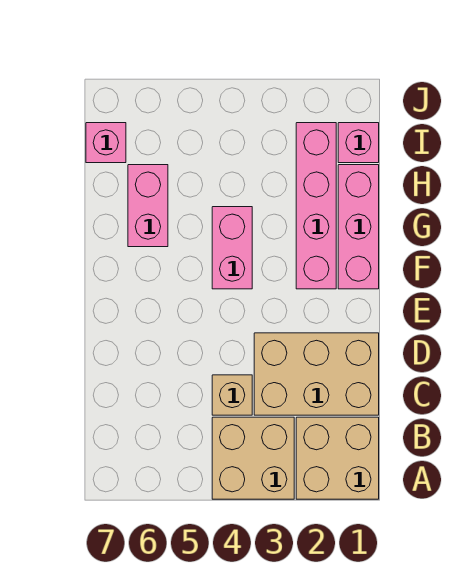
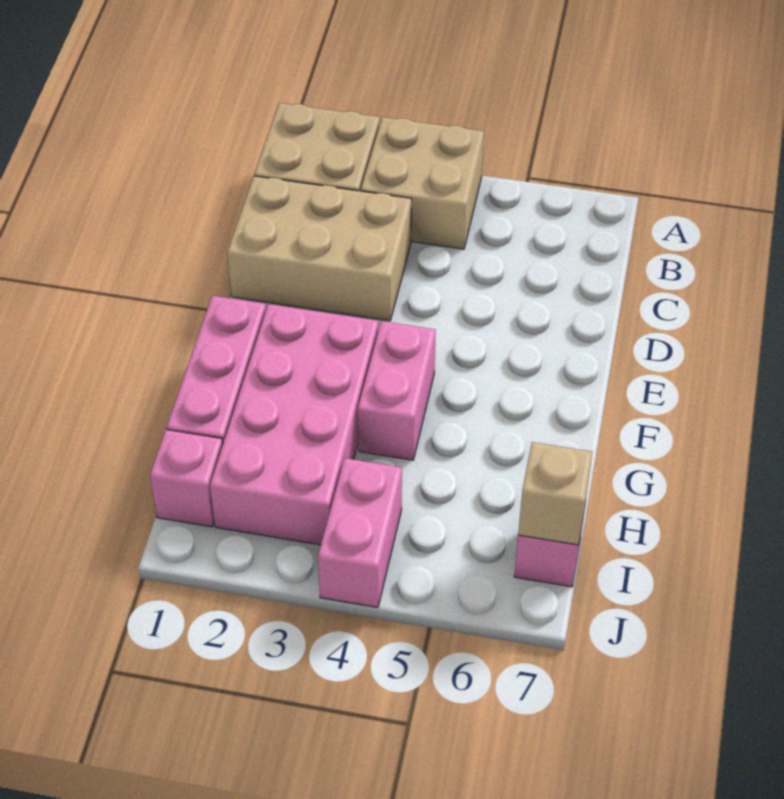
tan brick C4 level 1 -> tan brick I7 level 2
pink brick F2:I2 level 1 -> pink brick F2:I3 level 1
pink brick G6:H6 level 1 -> pink brick I4:J4 level 1

